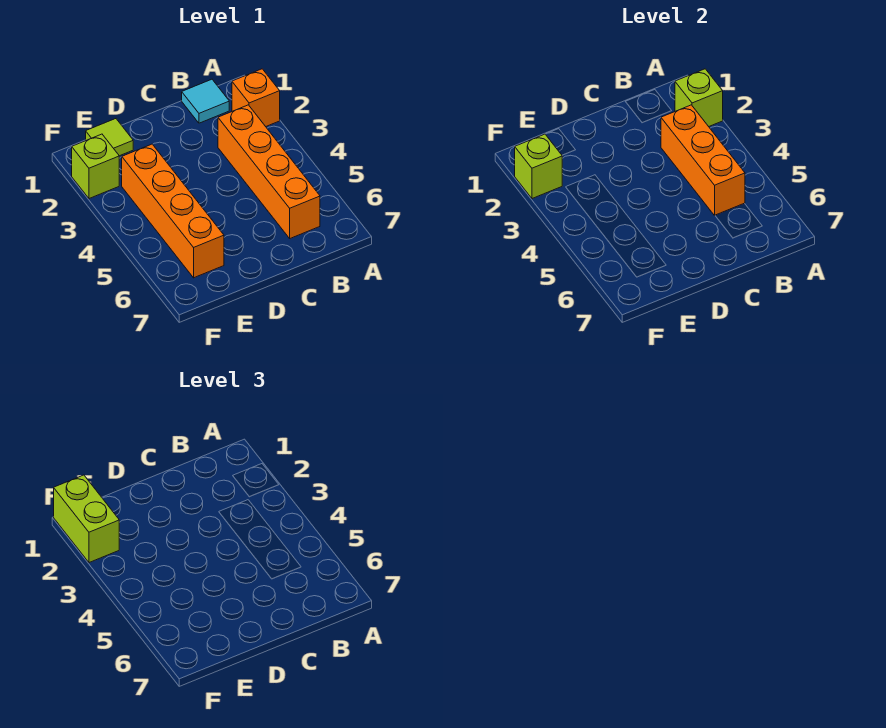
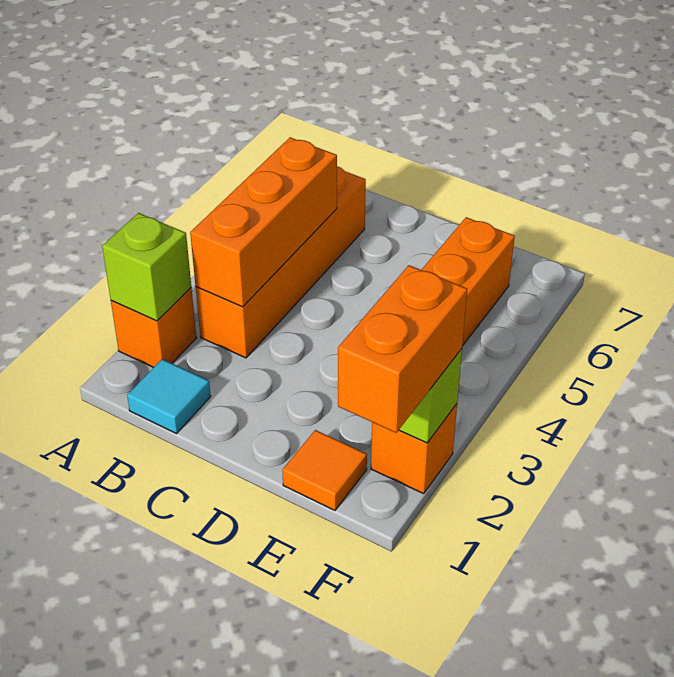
lime tile E1 level 1 -> orange tile E1 level 1
lime brick F1:F2 level 3 -> orange brick F1:F2 level 3
lime brick F2 level 1 -> orange brick F2 level 1

